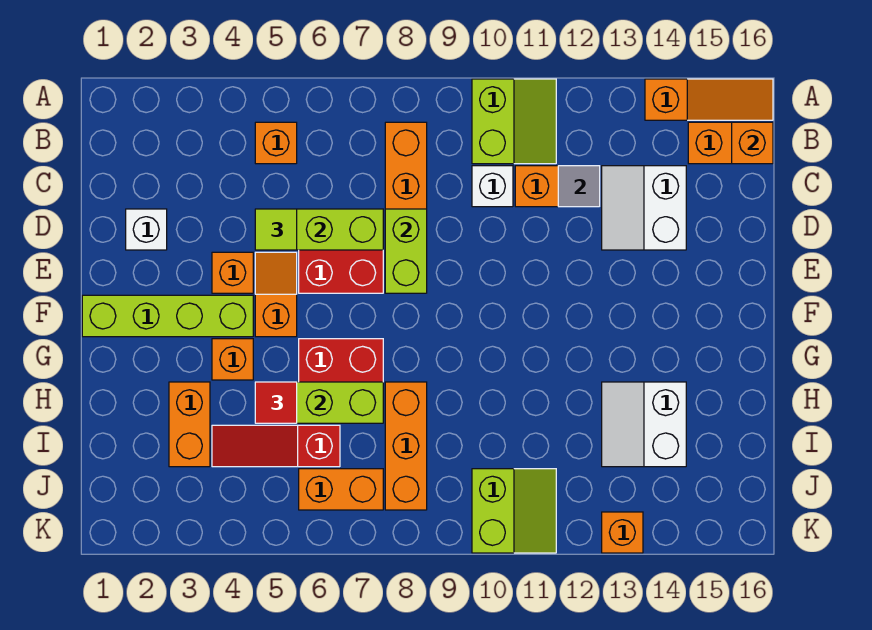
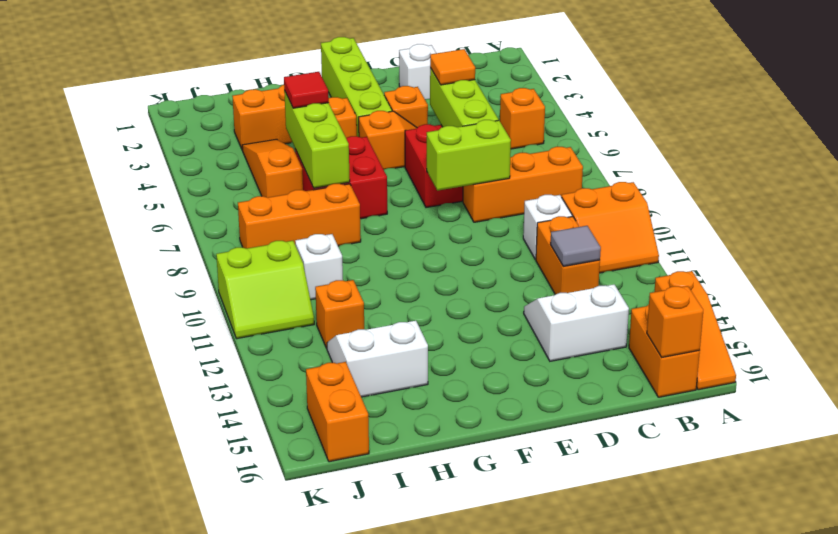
lime slope A10:B11 level 1 top 10 -> orange slope A10:B11 level 1 top 10
lime tile D5 level 3 -> orange tile D5 level 3
red slope I4:I6 level 1 top 6 -> orange slope I4:I6 level 1 top 6
none -> white brick I10 level 1
orange brick J6:J7 level 1 -> orange brick J15:J16 level 1
orange brick K13 level 1 -> orange brick I12 level 1

